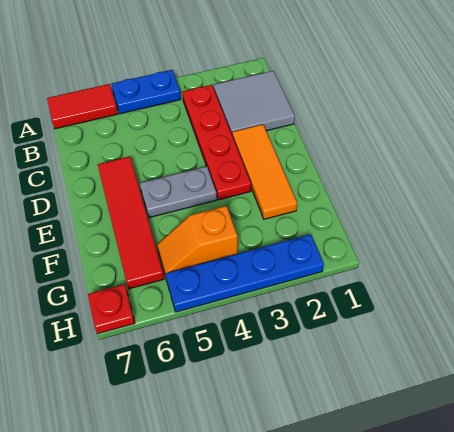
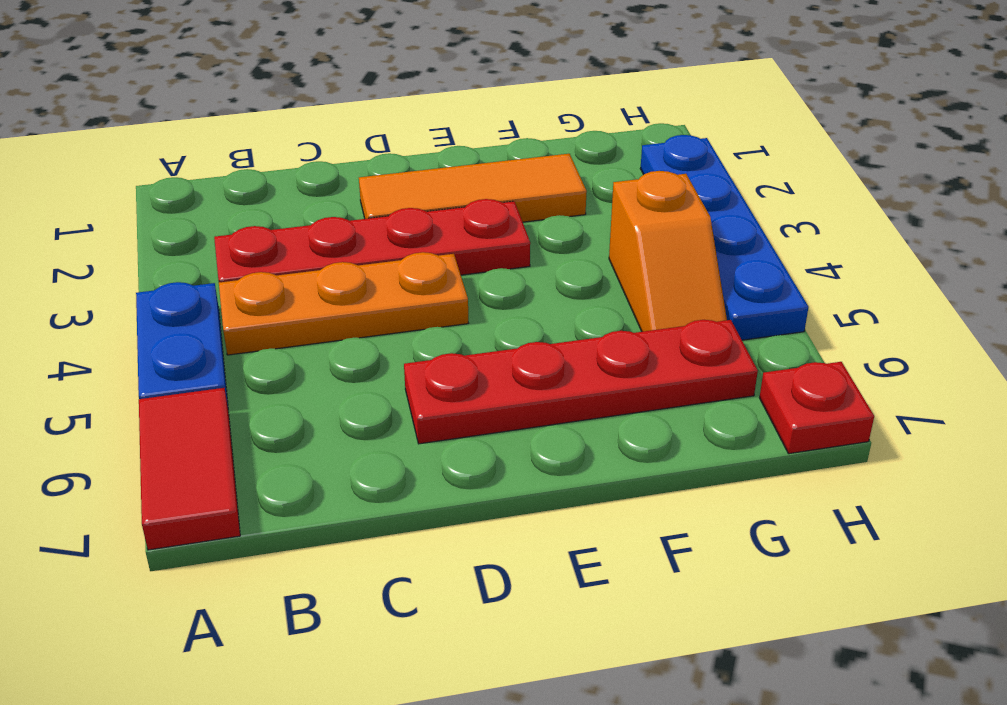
grey tile B1:C2 level 1 -> none
none -> orange plate B4:D4 level 1
red tile D6:G6 level 1 -> red plate D6:G6 level 1
grey plate E4:E5 level 1 -> none

